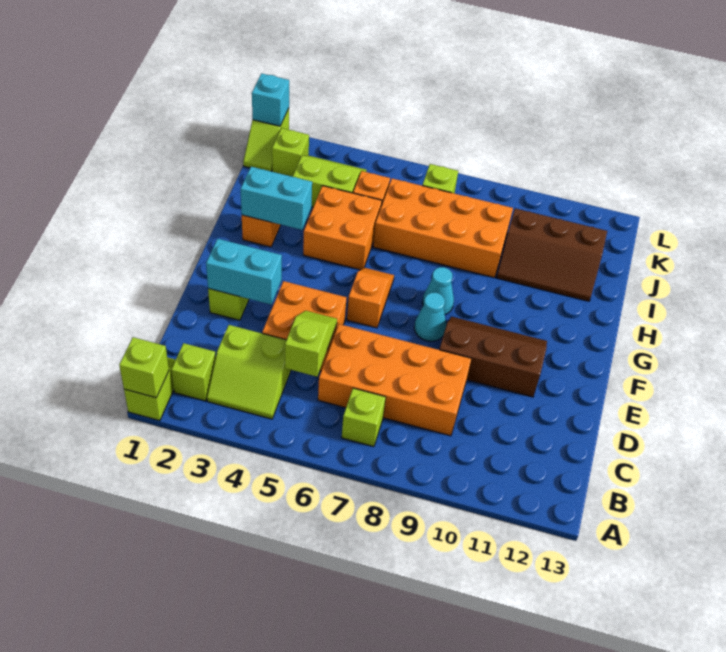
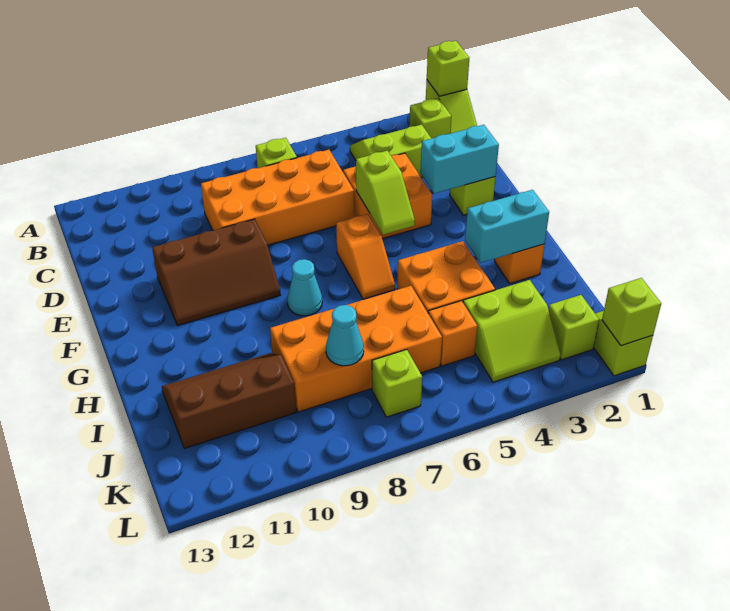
lime slope C5:D5 level 2 top C -> lime slope E5:F5 level 2 top E
cyan cone F8 level 1 -> cyan cone J8 level 2
cyan brick L1 level 2 -> lime brick L1 level 2

